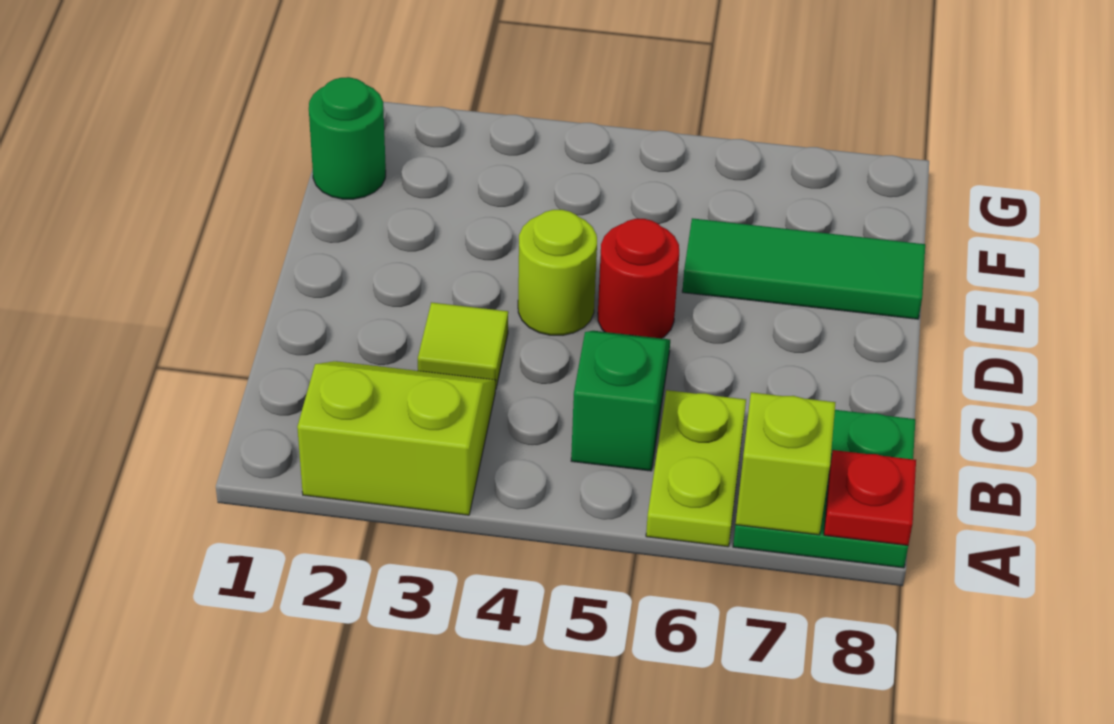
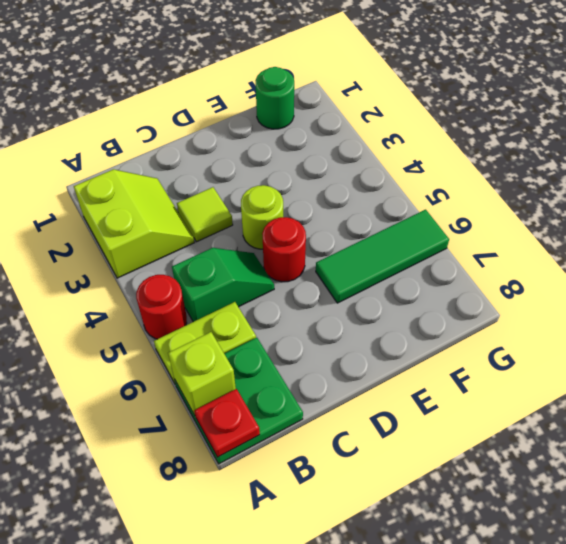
none -> red round brick A5 level 1
green tile E6:E8 level 1 -> green tile E6:G6 level 1

